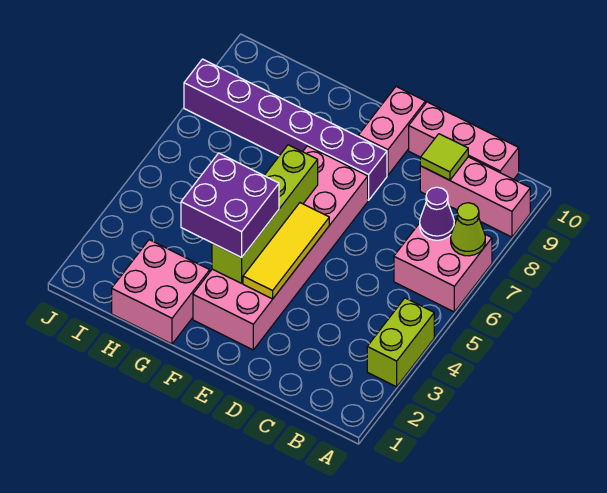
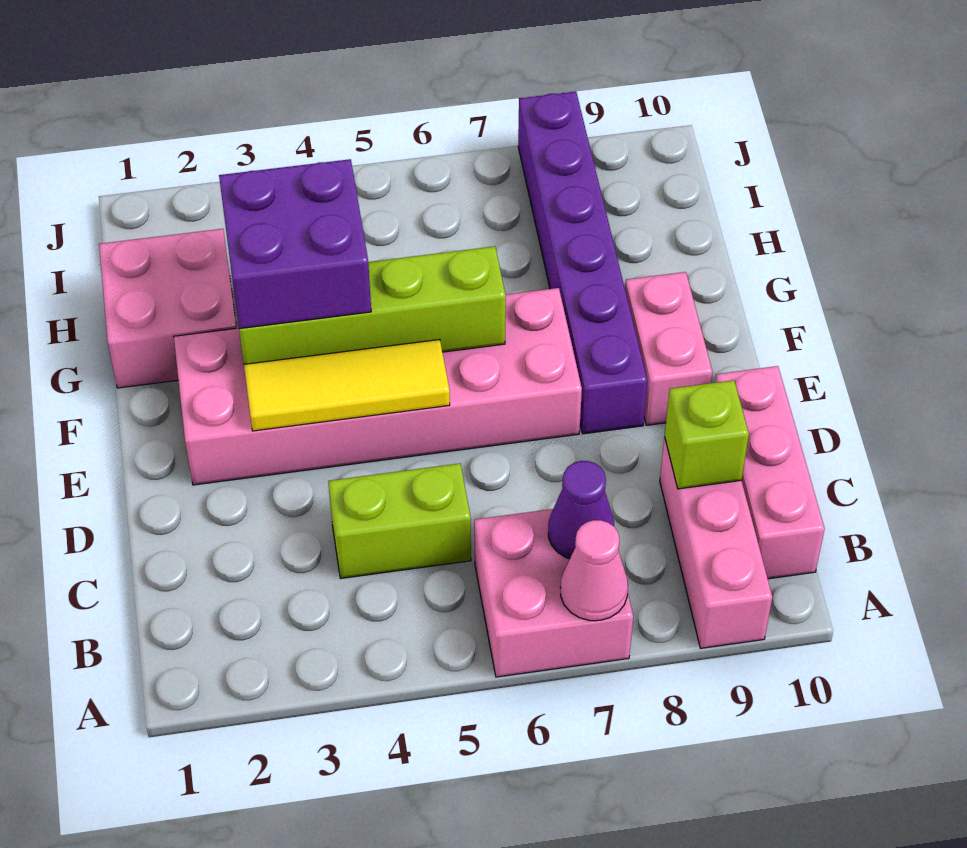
lime brick A3:A4 level 1 -> lime brick C4:C5 level 1
lime cone A7 level 2 -> pink cone A7 level 2
lime tile C9 level 2 -> lime brick C9 level 2
pink brick E9:E10 level 1 -> pink brick E9:F9 level 1

